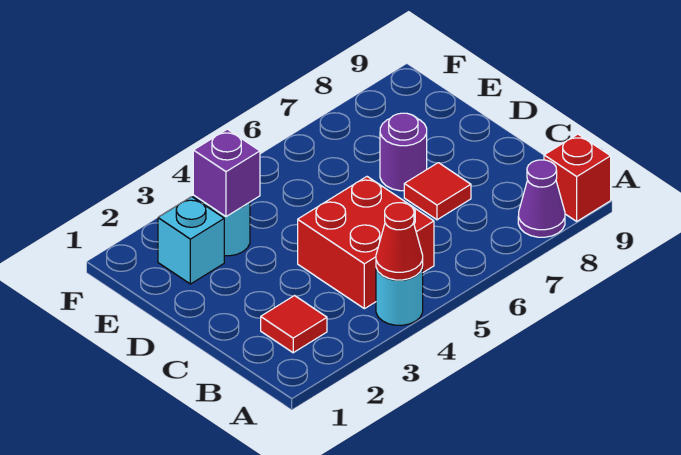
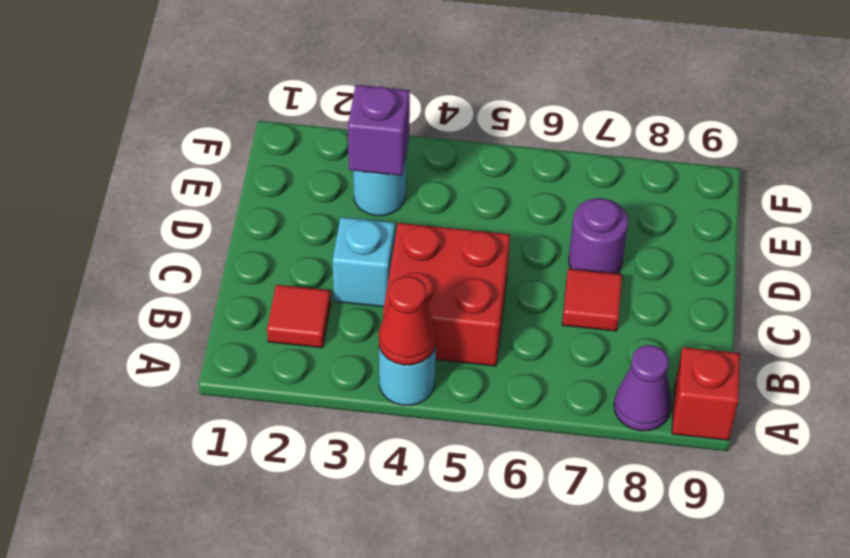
cyan brick E2 level 1 -> cyan brick C3 level 1

